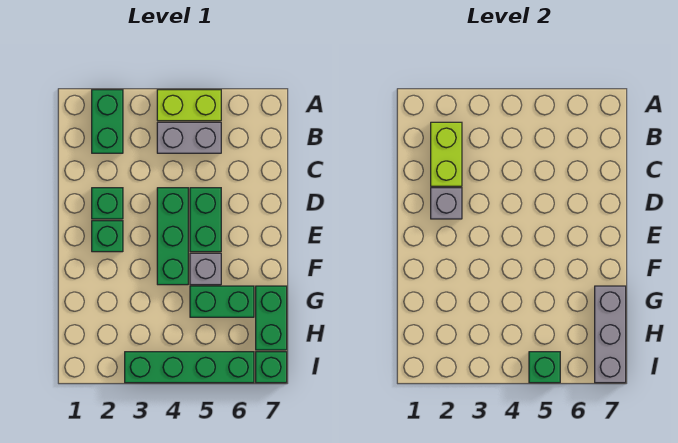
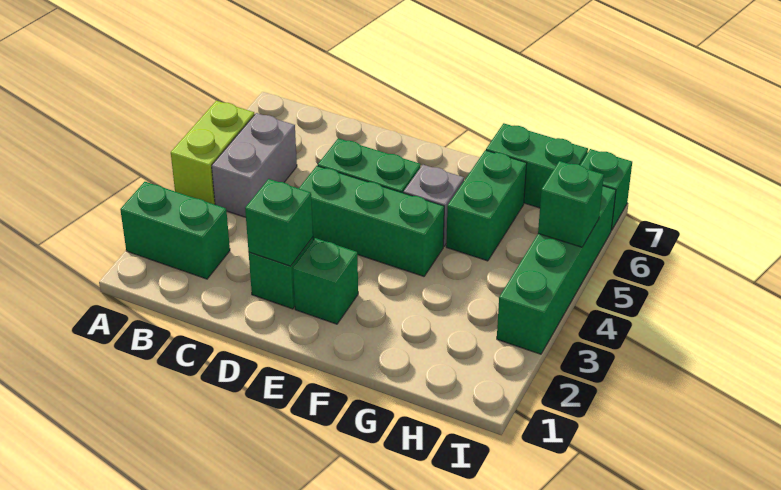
lime brick B2:C2 level 2 -> none
grey brick D2 level 2 -> green brick D2 level 2
grey brick G7:I7 level 2 -> none

